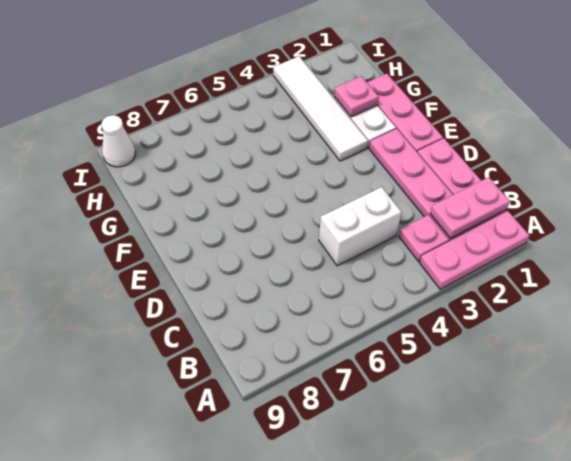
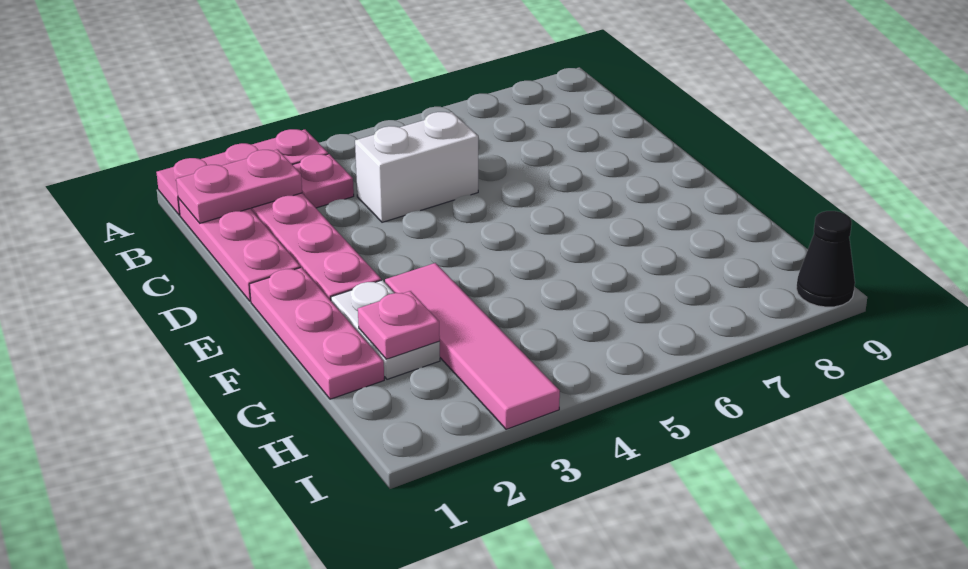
white tile F3:I3 level 1 -> pink tile F3:I3 level 1
white cone I9 level 1 -> black cone I9 level 1

